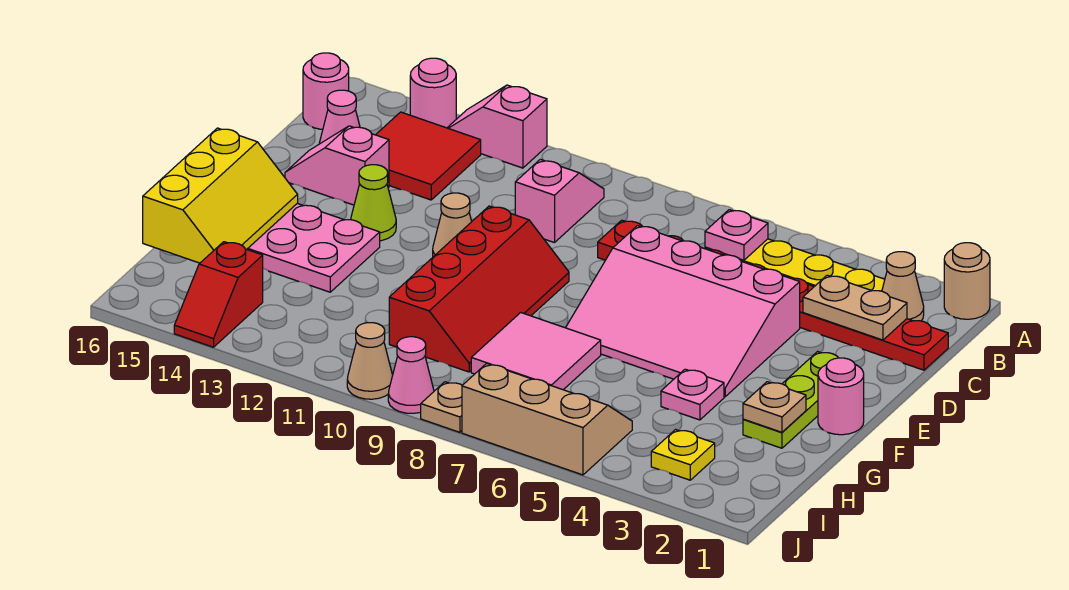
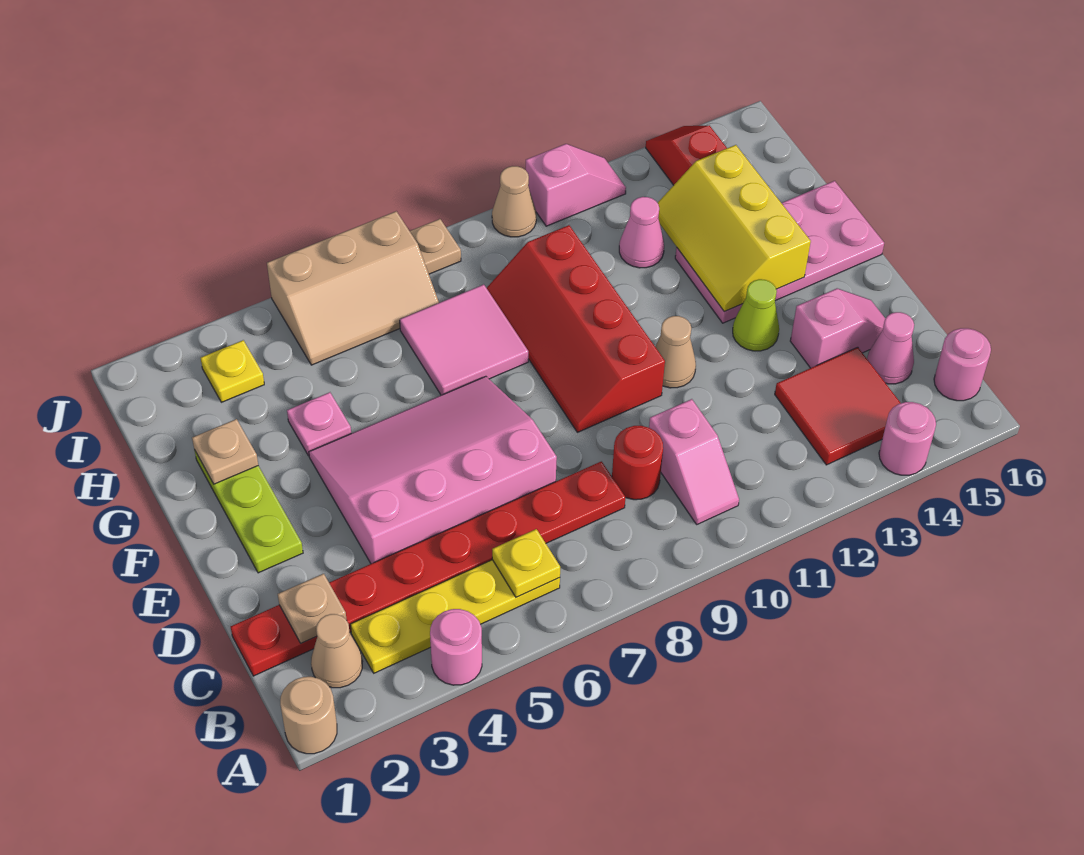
pink slope A12:A13 level 1 top 12 -> pink slope J11:J12 level 1 top 11
pink plate B6 level 2 -> yellow plate B6 level 2
tan plate C2:C3 level 2 -> tan plate C2 level 2
none -> red round brick C9 level 1
pink round brick F1 level 1 -> pink round brick A4 level 1
yellow slope F15:H16 level 2 top 16 -> yellow slope F13:H14 level 2 top 14
pink cone J9 level 1 -> pink cone H12 level 1

